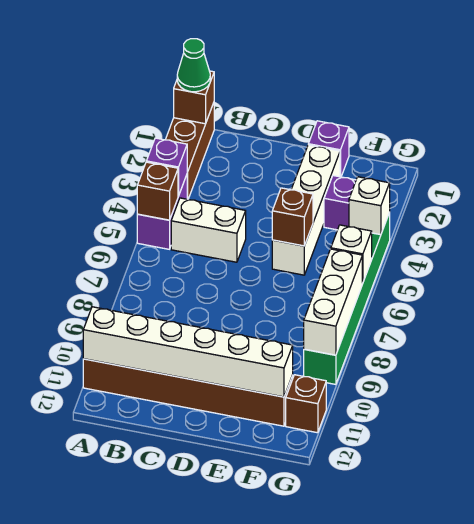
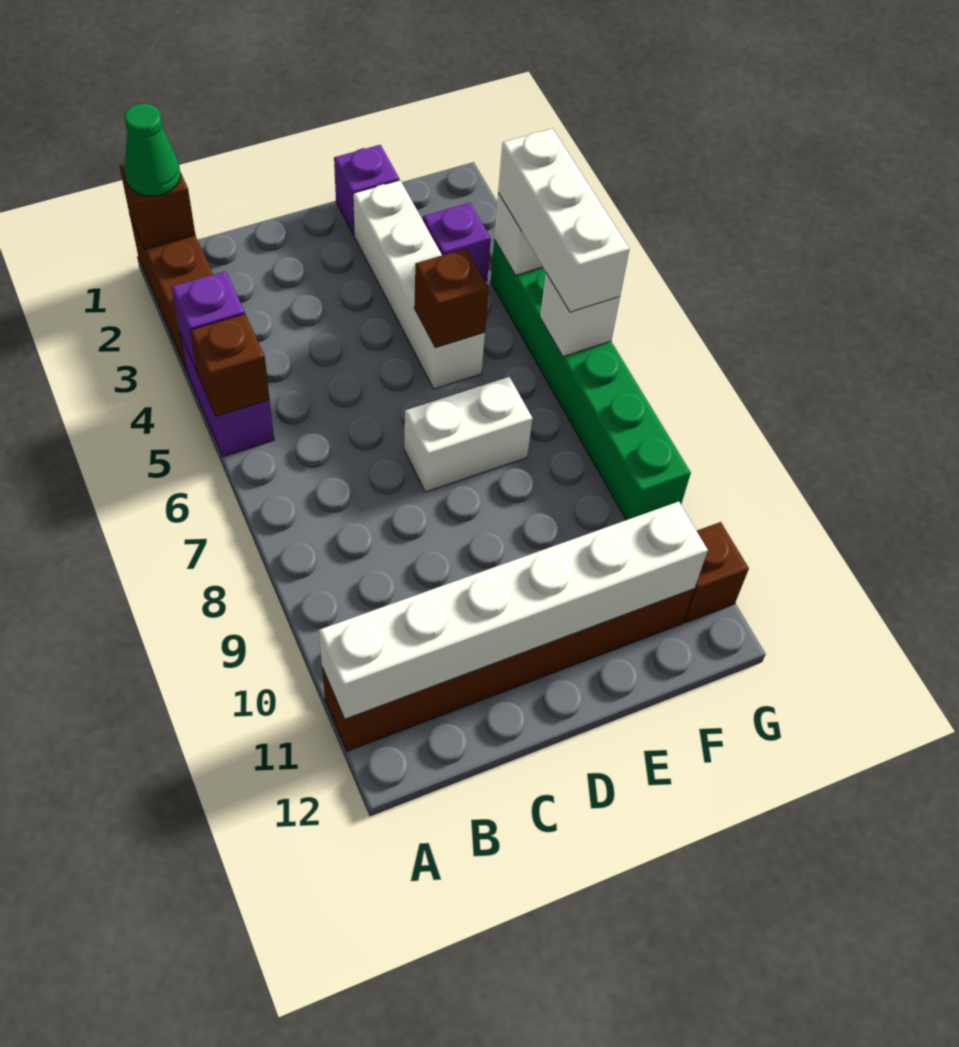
white brick B5:C5 level 1 -> white brick D7:E7 level 1
white brick G7:G9 level 2 -> white brick G4:G6 level 3

